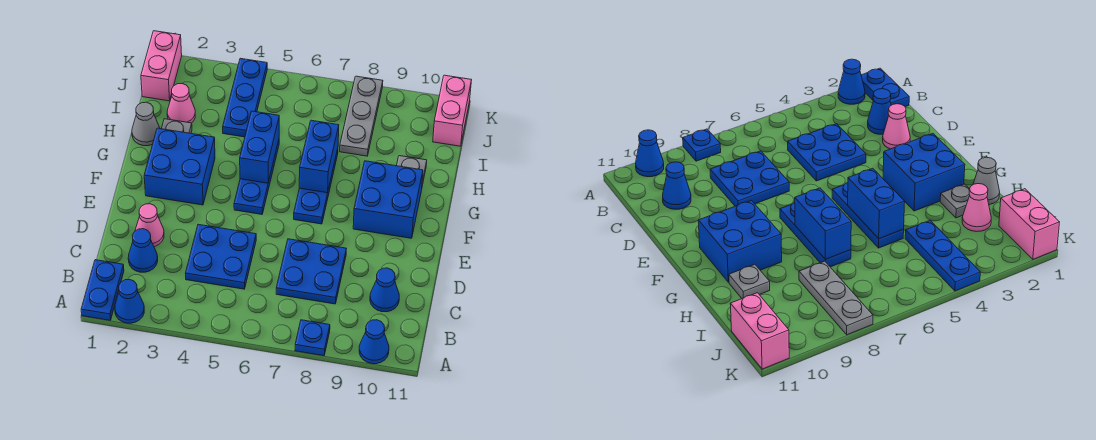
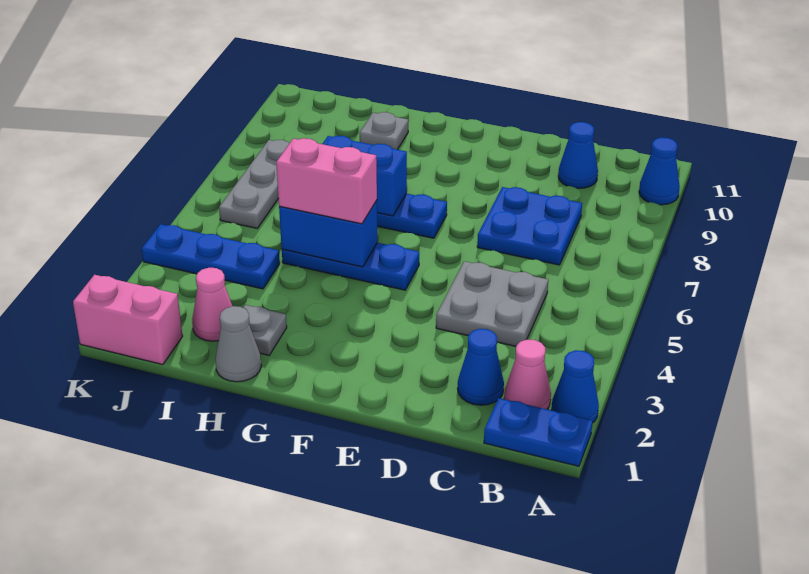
blue plate A8 level 1 -> none
blue plate C4:D5 level 1 -> grey plate C4:D5 level 1
pink cone D2 level 1 -> pink cone B2 level 1
blue brick F2:G3 level 1 -> none
blue brick F9:G10 level 1 -> none
grey plate I8:K8 level 1 -> grey plate J6:J8 level 1
pink brick J11:K11 level 1 -> pink brick G5:H5 level 3

